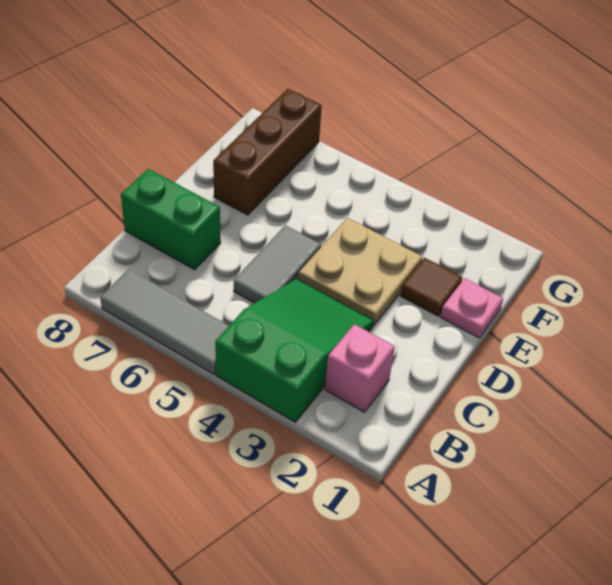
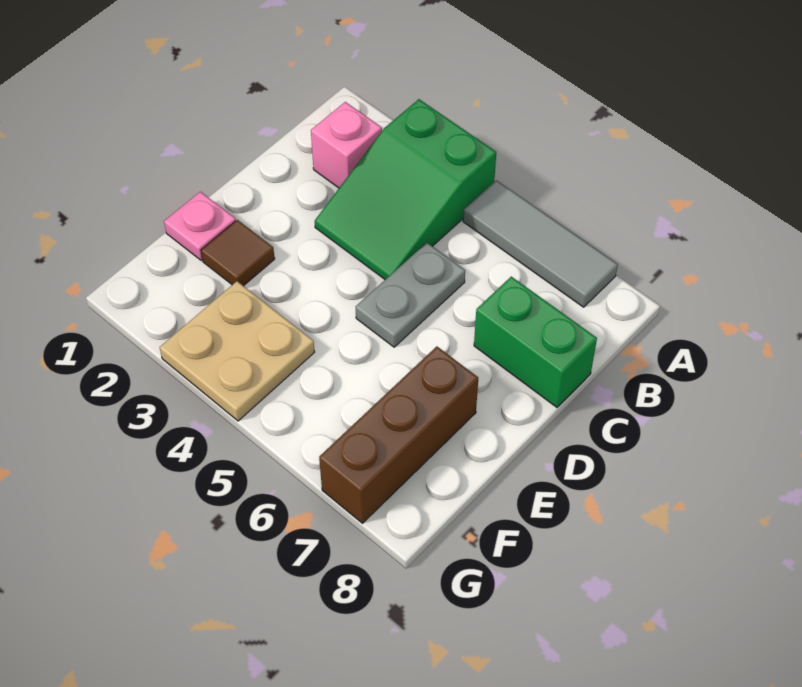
grey tile C5:D5 level 1 -> grey plate C5:D5 level 1
tan plate D3:E4 level 1 -> tan plate F3:G4 level 1

